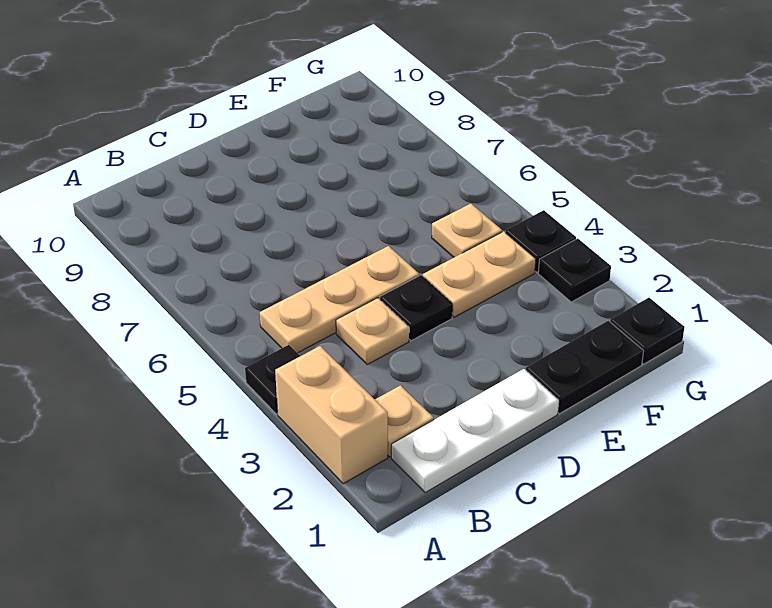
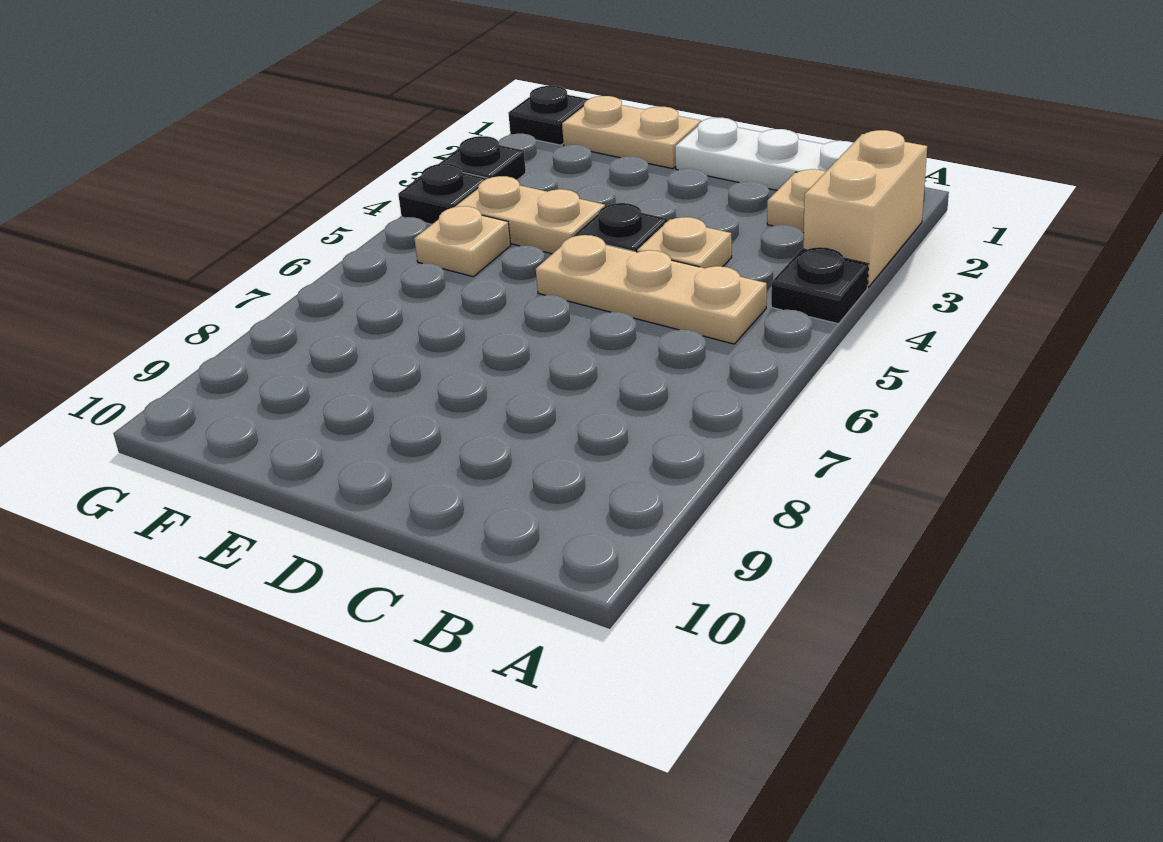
black plate E1:F1 level 1 -> tan plate E1:F1 level 1

